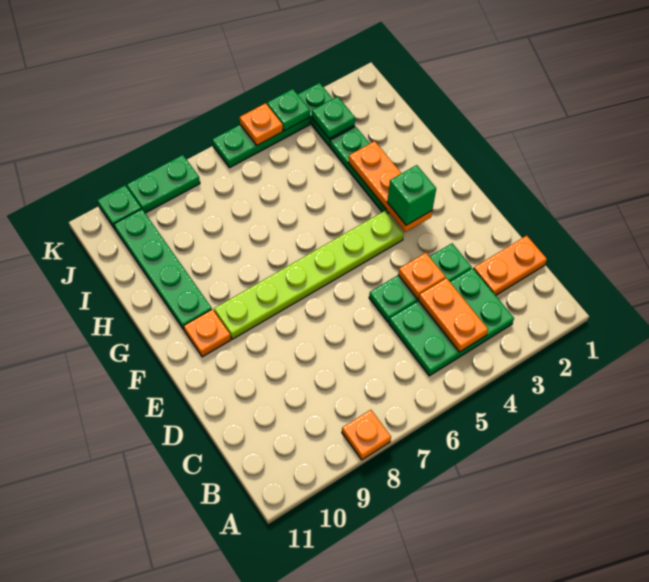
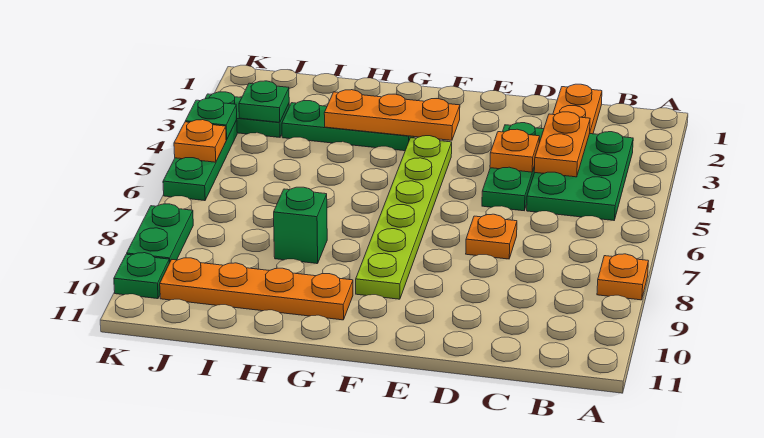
orange plate B4:C4 level 2 -> orange plate C3:C4 level 2
green brick F3 level 3 -> green brick H8 level 1
orange plate F10 level 1 -> orange plate D7 level 1
green plate G10:J10 level 1 -> orange plate G10:J10 level 1

